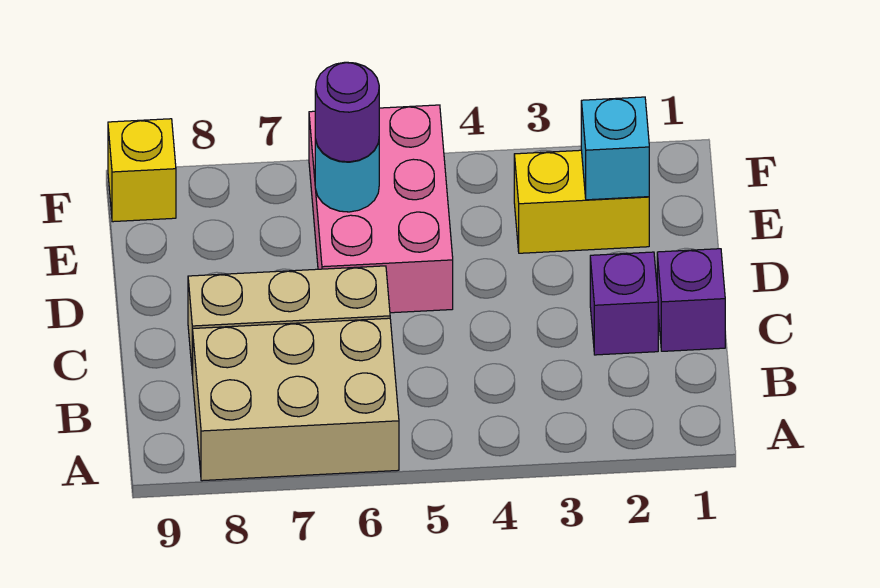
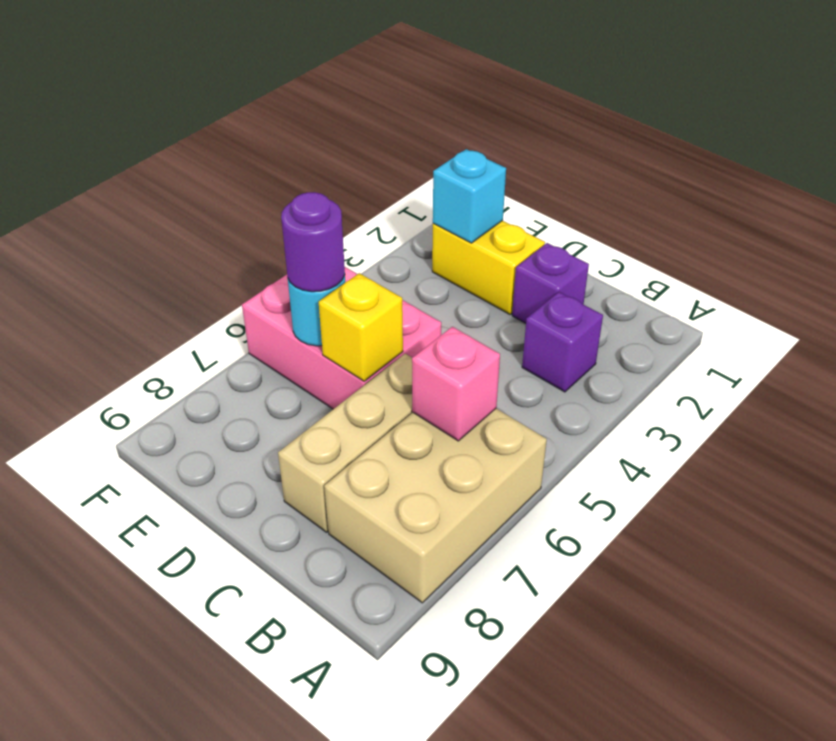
none -> pink brick B6 level 2
purple brick C1 level 1 -> purple brick B3 level 1
yellow brick E2:E3 level 1 -> yellow brick D2:E2 level 1
yellow brick F9 level 1 -> yellow brick D6 level 2

